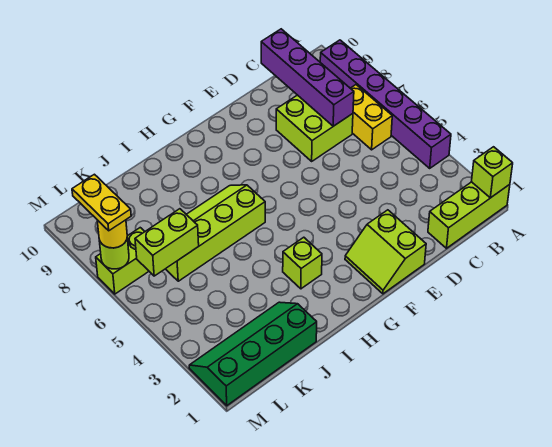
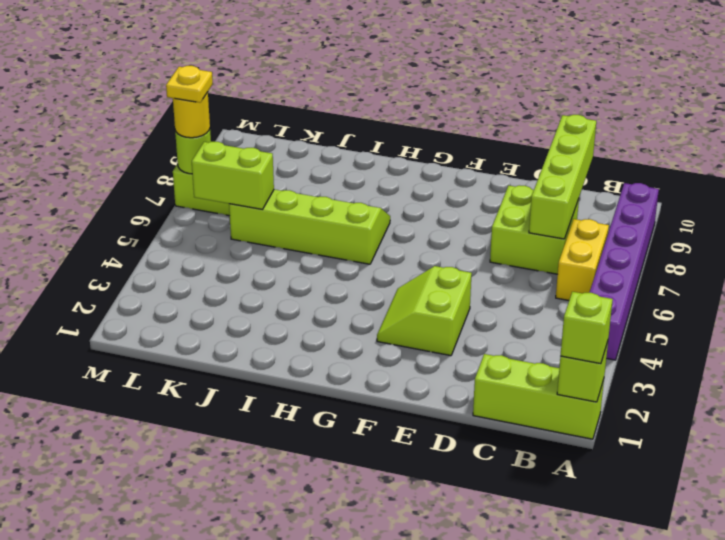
purple brick C7:C10 level 2 -> lime brick C7:C10 level 2
lime slope E1:F2 level 1 top E -> lime slope E3:F4 level 1 top E
lime brick H3 level 1 -> lime brick A1 level 3
green slope J1:M2 level 1 top 1 -> none
yellow plate M7:M8 level 4 -> yellow plate M7 level 4

